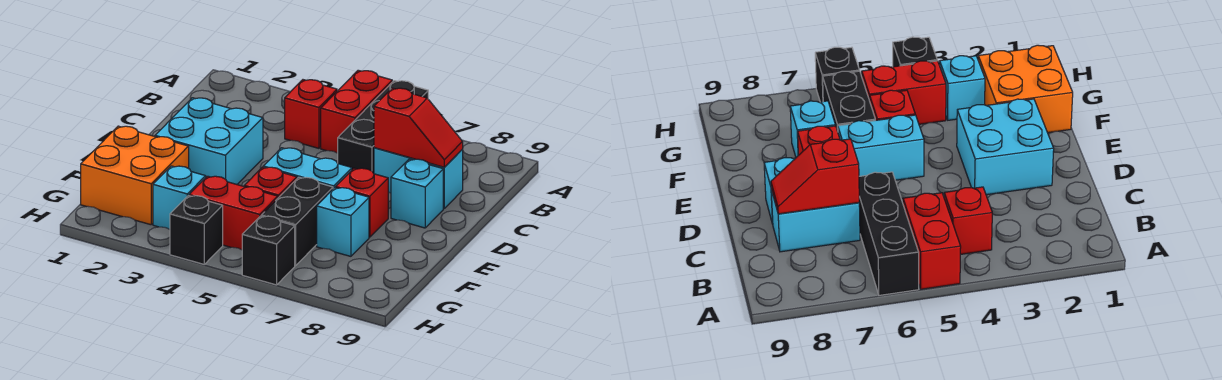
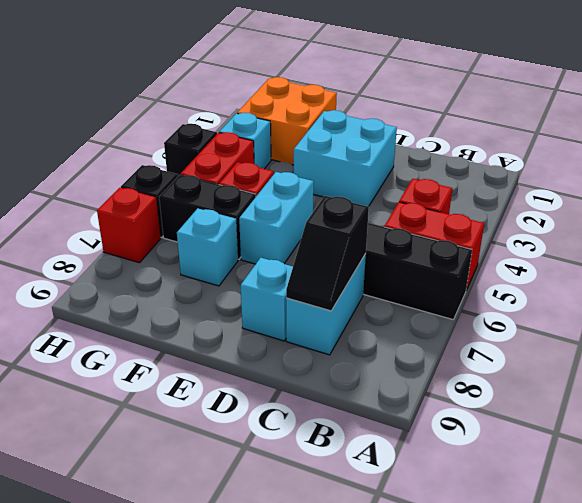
red slope C7:C8 level 2 top 7 -> black slope C7:C8 level 2 top 7
red brick E7 level 1 -> red brick H7 level 1

